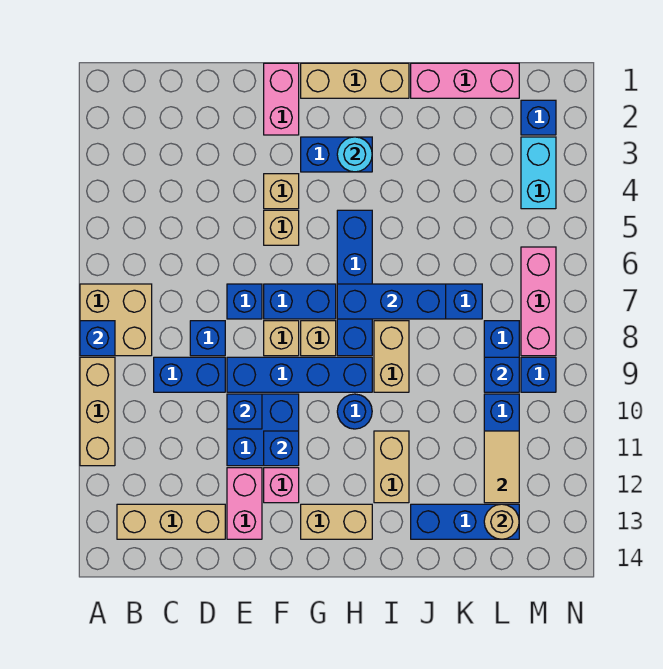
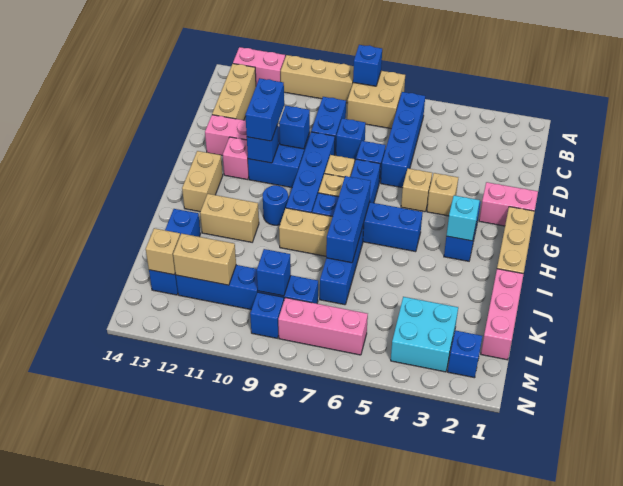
none -> pink brick A12:A13 level 1
none -> blue brick B6:E6 level 1
none -> blue brick E11:F11 level 3
cyan round brick H3 level 2 -> cyan brick H3 level 2
tan tile L11:L12 level 2 -> tan brick L11:L12 level 2
tan round brick L13 level 2 -> tan brick L13 level 2
cyan brick M3:M4 level 1 -> cyan brick L3:M4 level 1

